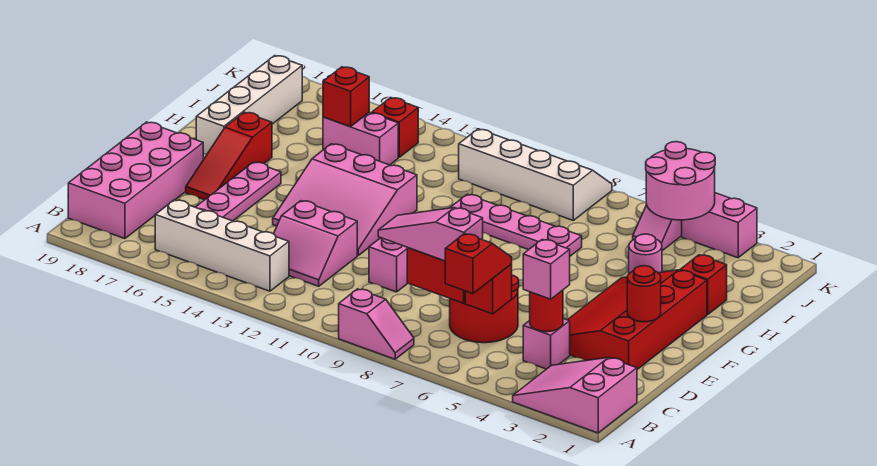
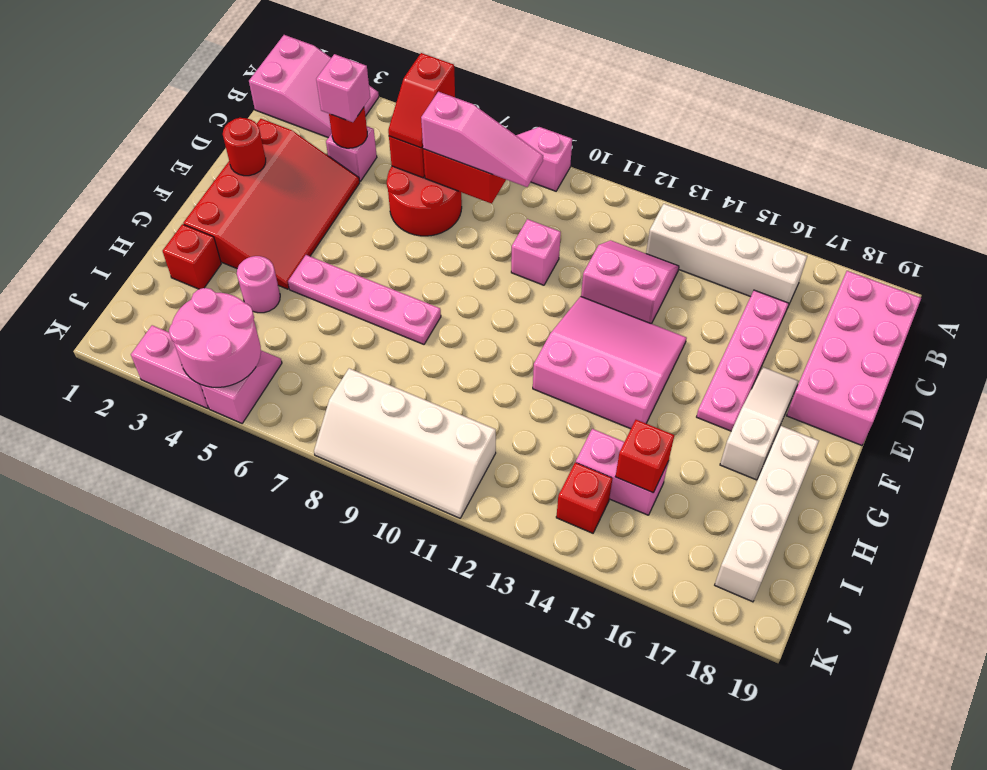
red slope E17:G17 level 1 top G -> white slope E17:G17 level 1 top G
pink plate H7:H10 level 1 -> pink plate G5:G8 level 1

